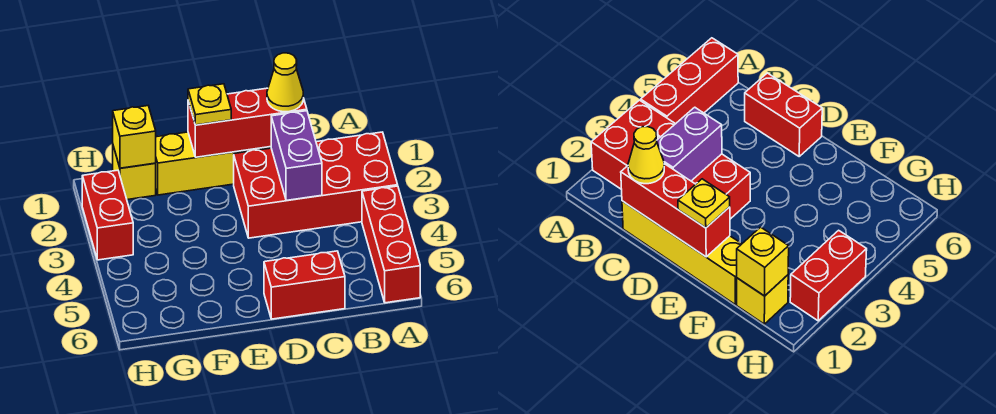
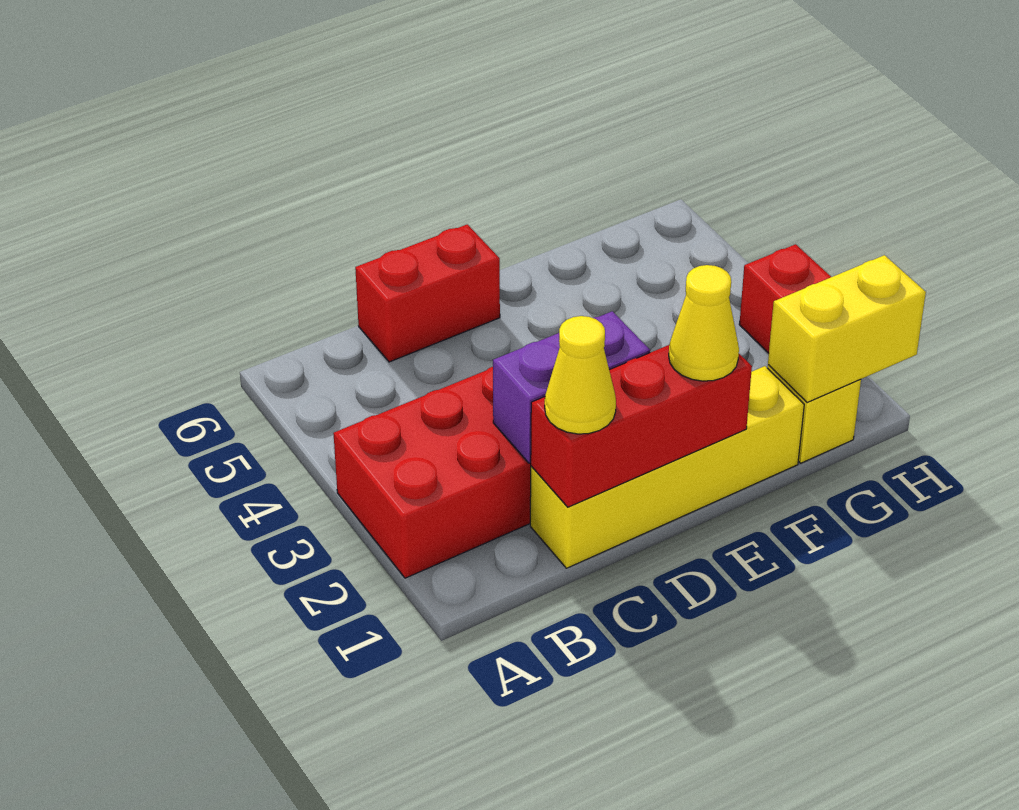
red brick A4:A6 level 1 -> none
purple brick C2:C3 level 2 -> purple brick C2:D2 level 2
yellow plate E1 level 3 -> yellow cone E1 level 3
yellow brick G1 level 2 -> yellow brick G1:H1 level 2

